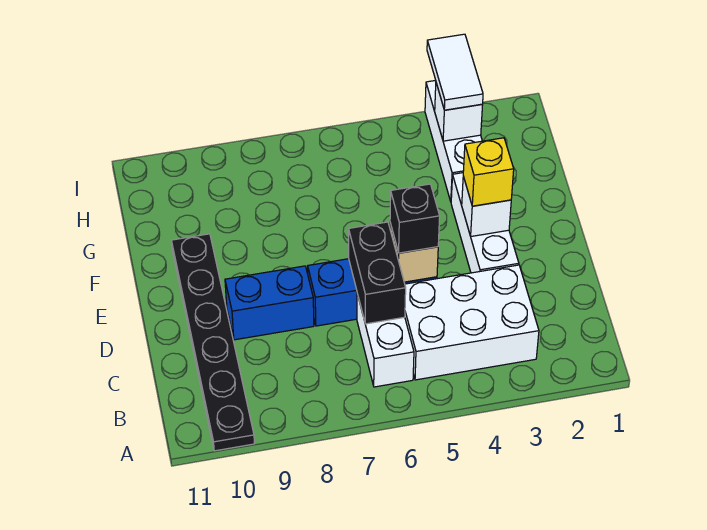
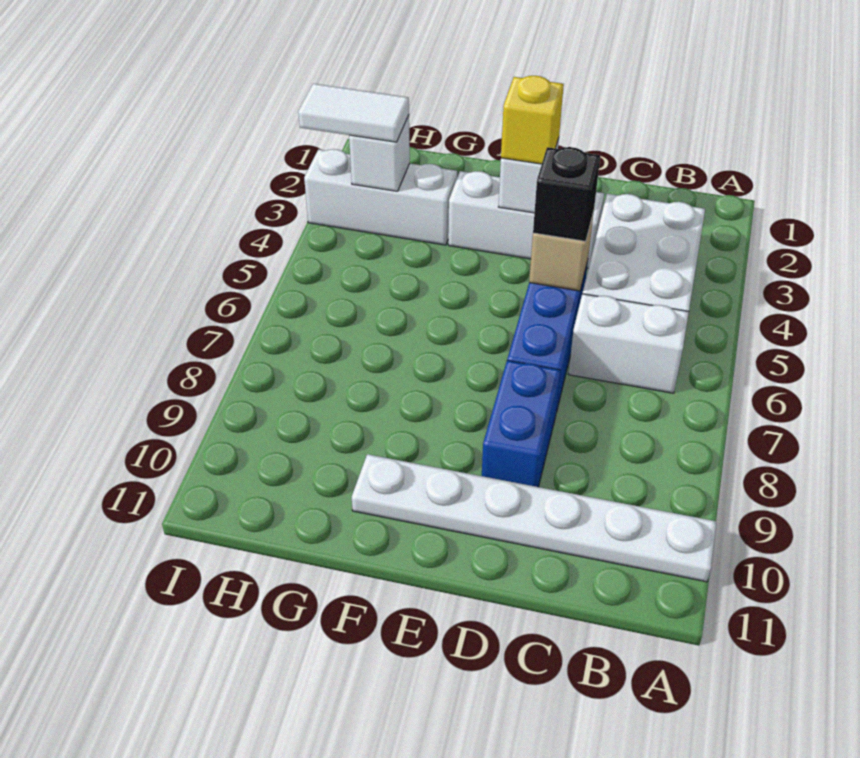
black plate A10:F10 level 1 -> white plate A10:F10 level 1
black brick C6:D6 level 2 -> none

